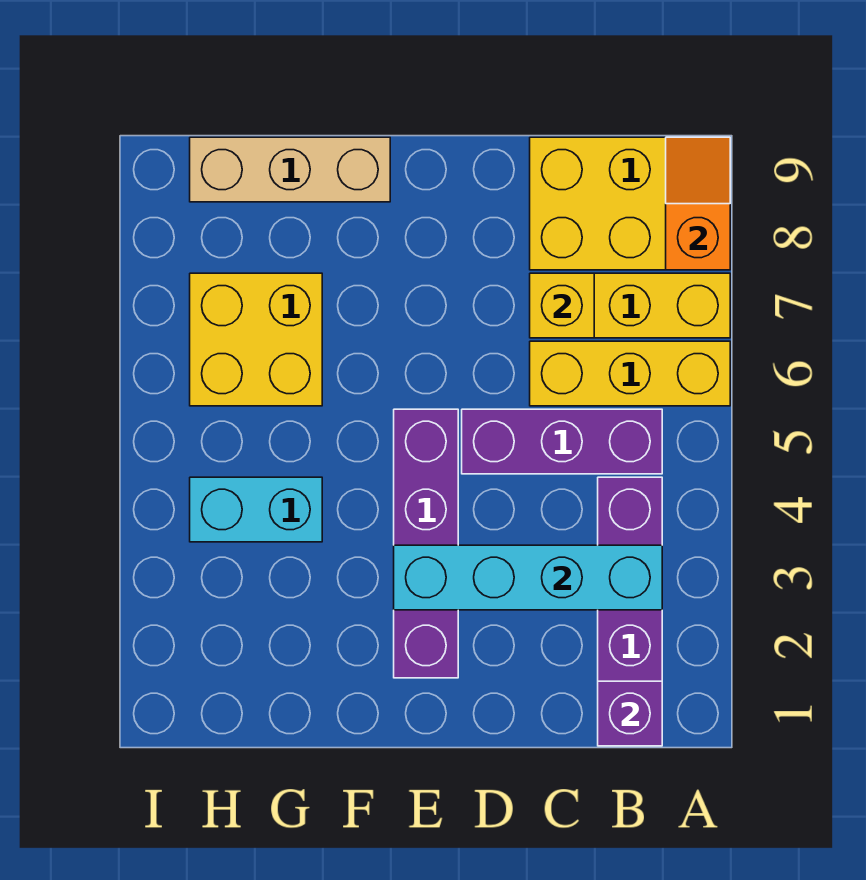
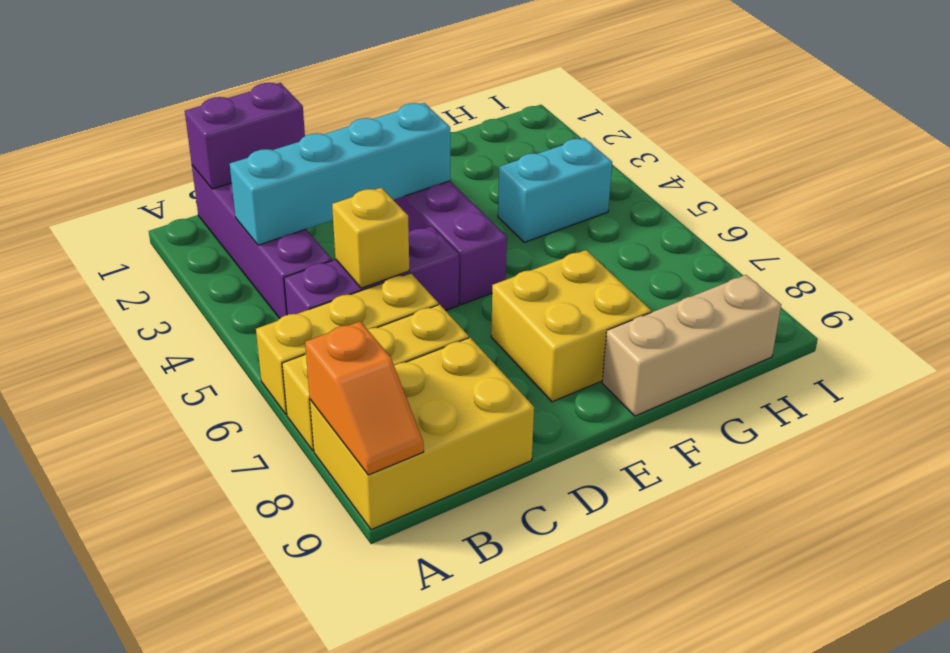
purple brick B1 level 2 -> purple brick B1:C1 level 2
yellow brick C7 level 2 -> yellow brick C5 level 2
yellow brick G6:H7 level 1 -> yellow brick E7:F8 level 1

